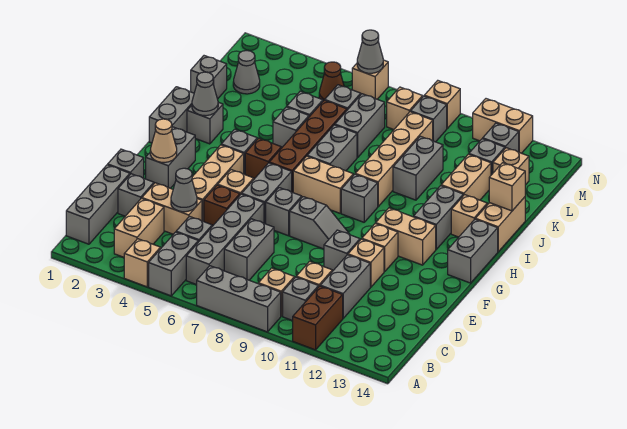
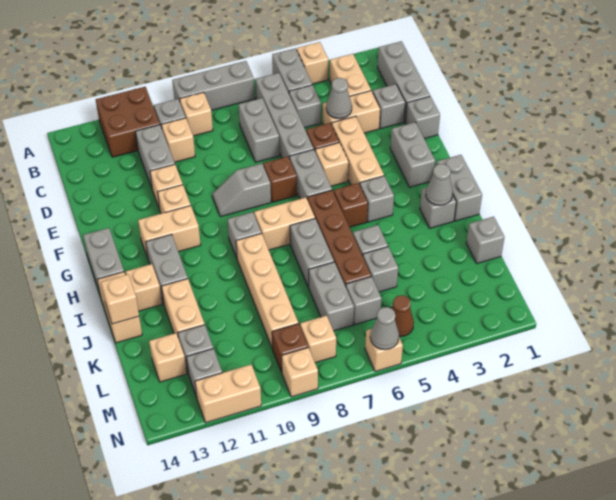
brown brick A11:B11 level 1 -> brown brick A11:B12 level 1
grey brick E10 level 1 -> none
tan cone F2 level 2 -> none
grey brick F7 level 1 -> brown brick F7 level 1
grey brick J10:K10 level 1 -> none
grey cone L2 level 1 -> none
grey brick M9 level 1 -> brown brick M9 level 1

